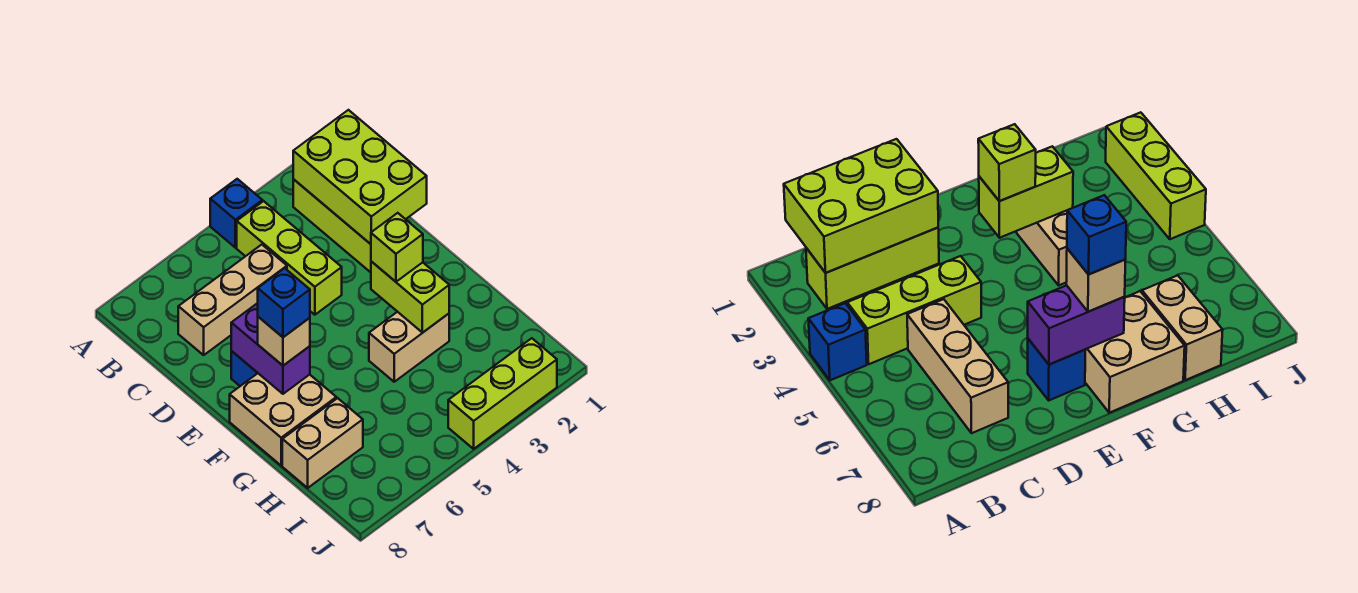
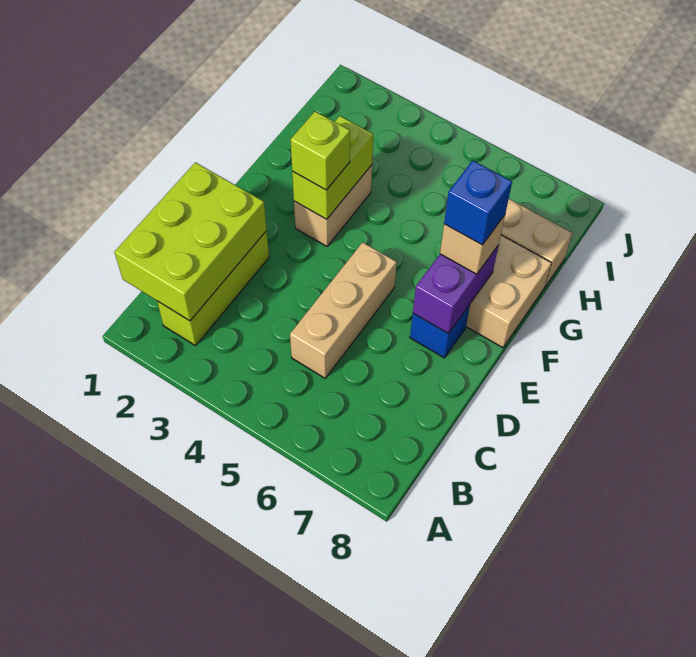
blue brick A4 level 1 -> none
lime brick B4:D4 level 1 -> none
tan brick C5:C7 level 1 -> tan brick C5:E5 level 1
tan brick G3:G4 level 1 -> tan brick F3:G3 level 1
lime brick J2:J4 level 1 -> none

